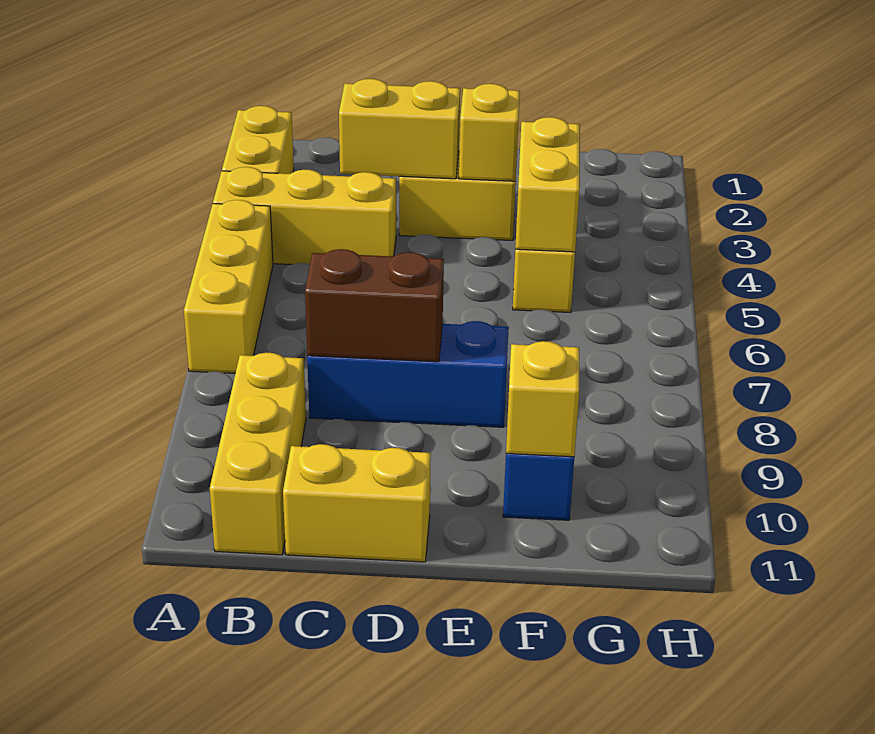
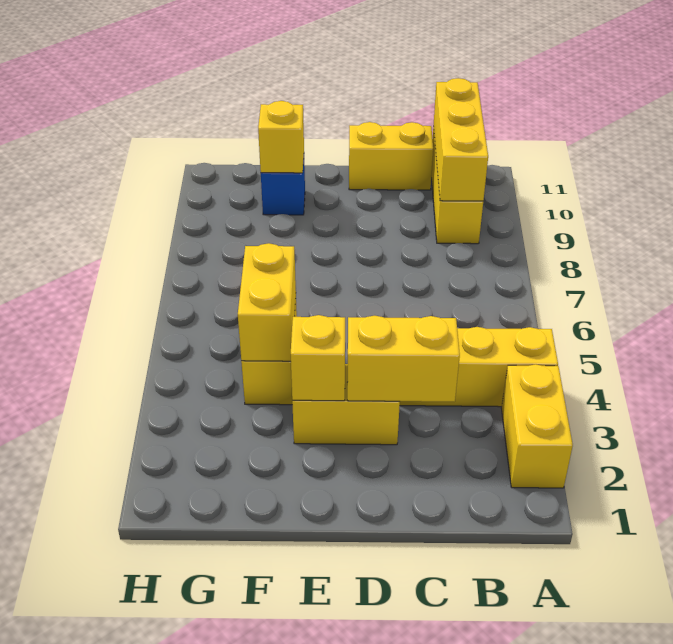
yellow brick A5:A7 level 1 -> yellow brick B9:B11 level 2
blue brick C8:E8 level 1 -> none
brown brick C8:D8 level 2 -> none

